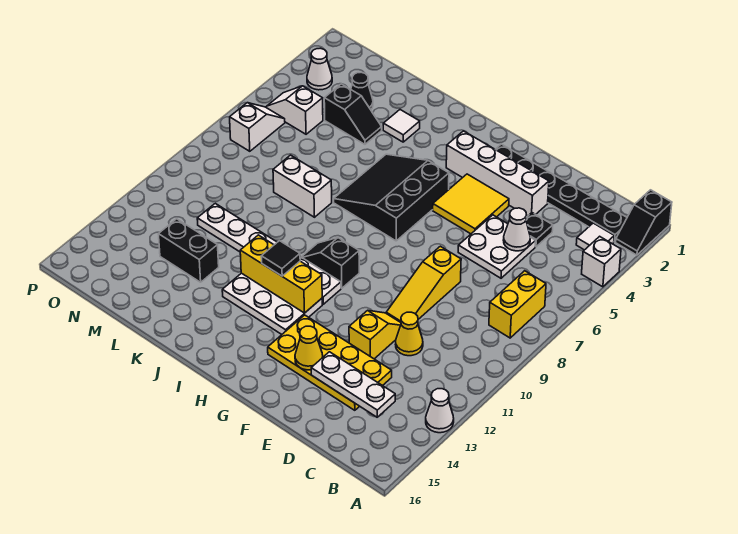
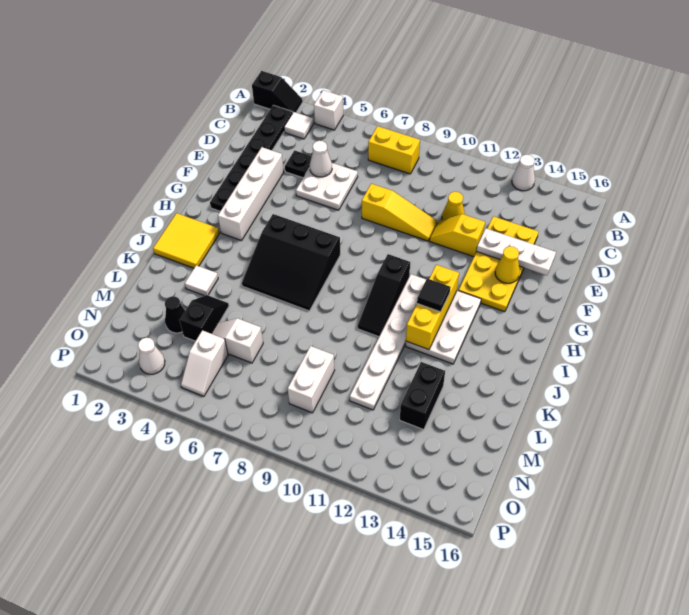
white plate C14:E14 level 2 -> white plate E13:E15 level 2
yellow tile F4:G5 level 1 -> yellow tile I1:J2 level 1
black slope H10:I10 level 1 top H -> black slope H10:J10 level 1 top H
white brick K8:L8 level 1 -> white brick M9:N9 level 1
white slope O6:O7 level 1 top 7 -> white slope M5:M6 level 1 top 6

